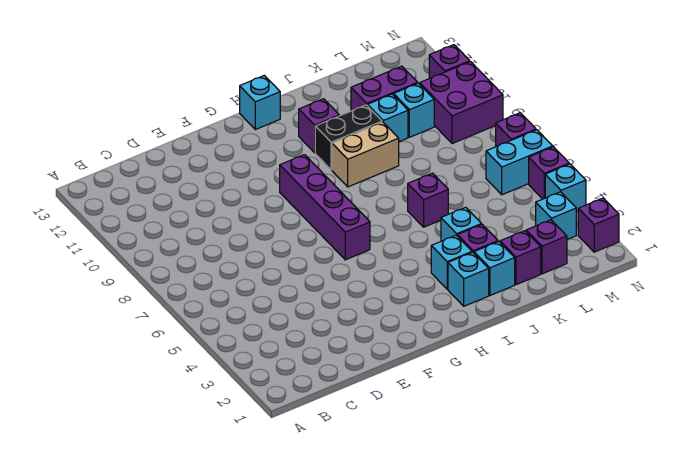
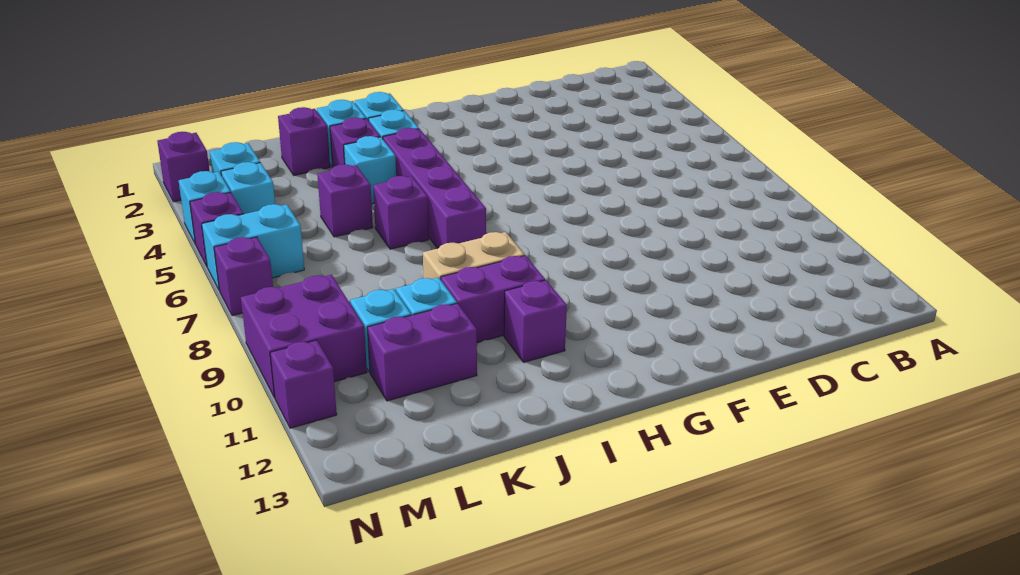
purple brick G6:G9 level 1 -> purple brick I4:I7 level 1
cyan brick H13 level 1 -> cyan brick M4 level 1
black brick I10:J10 level 1 -> purple brick I10:J10 level 1
purple brick L2 level 1 -> purple brick K5 level 1

